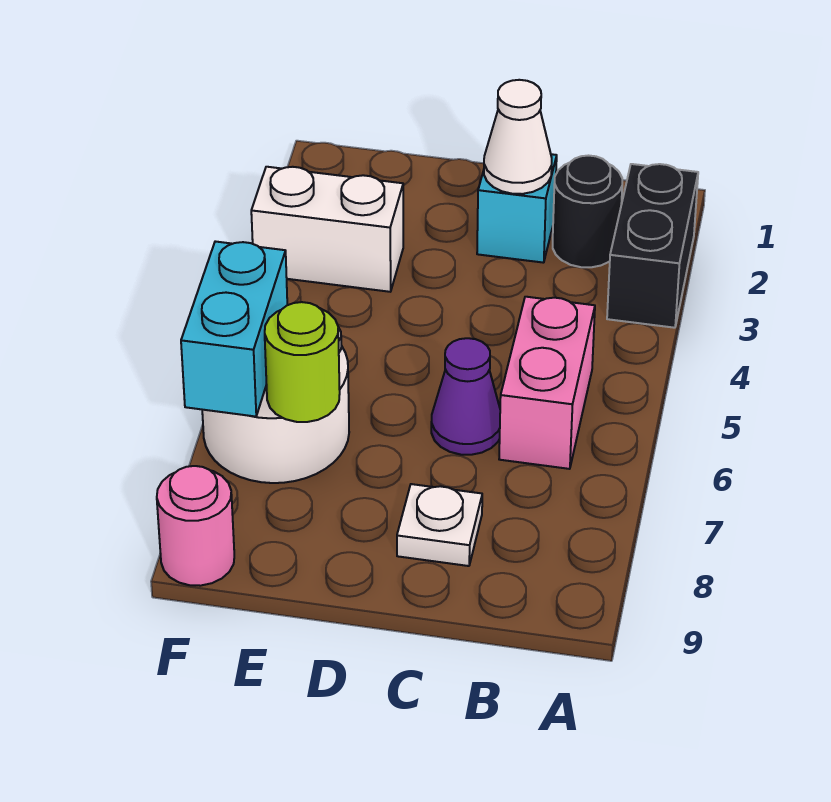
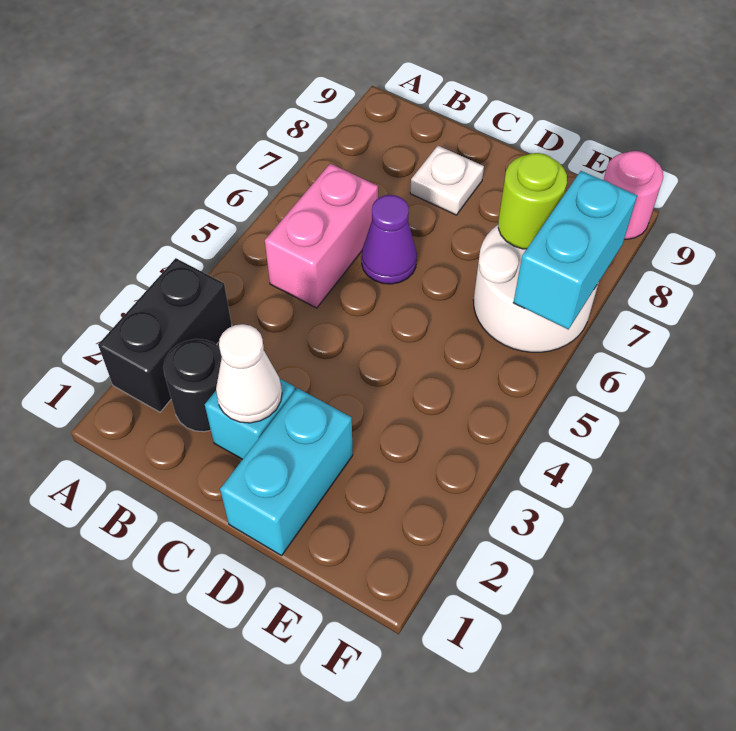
none -> cyan brick D1:D2 level 1
white brick E3:F3 level 1 -> none

